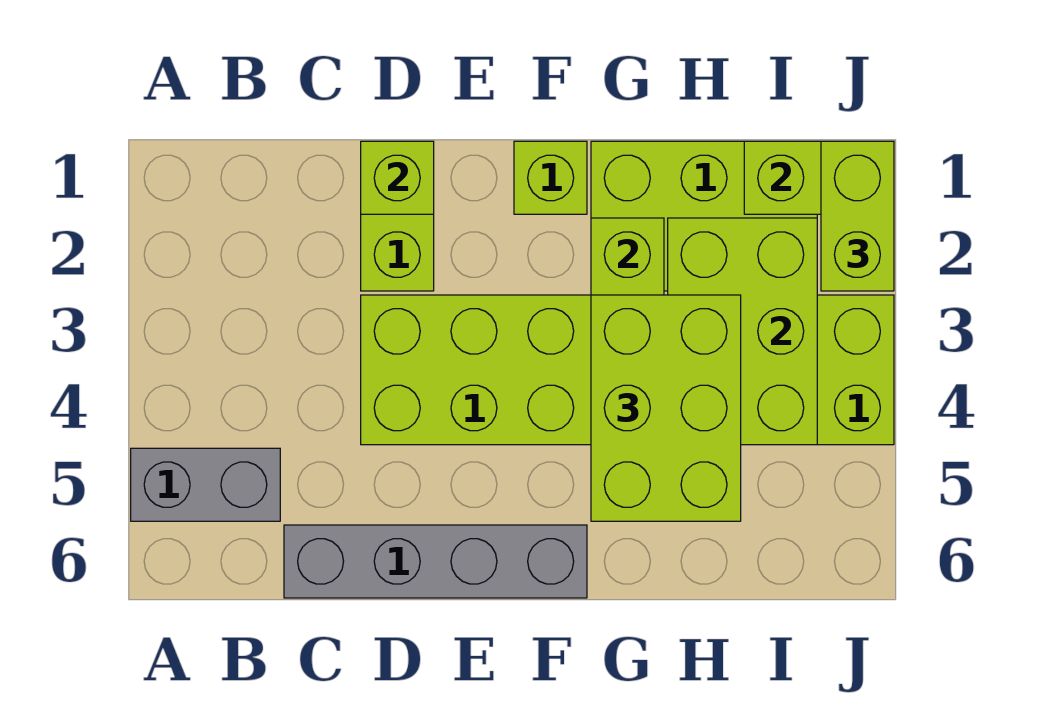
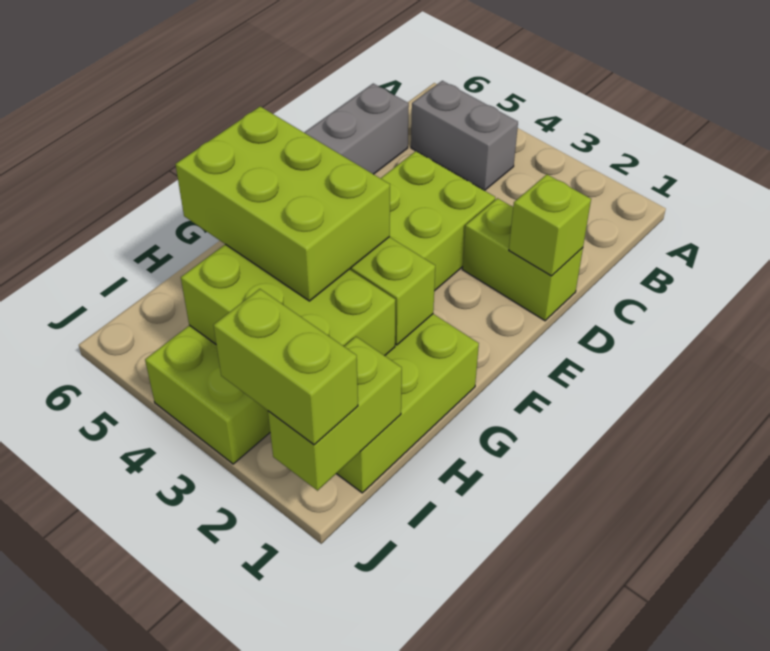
grey brick A5:B5 level 1 -> grey brick B4:B5 level 1
lime brick F1 level 1 -> none

